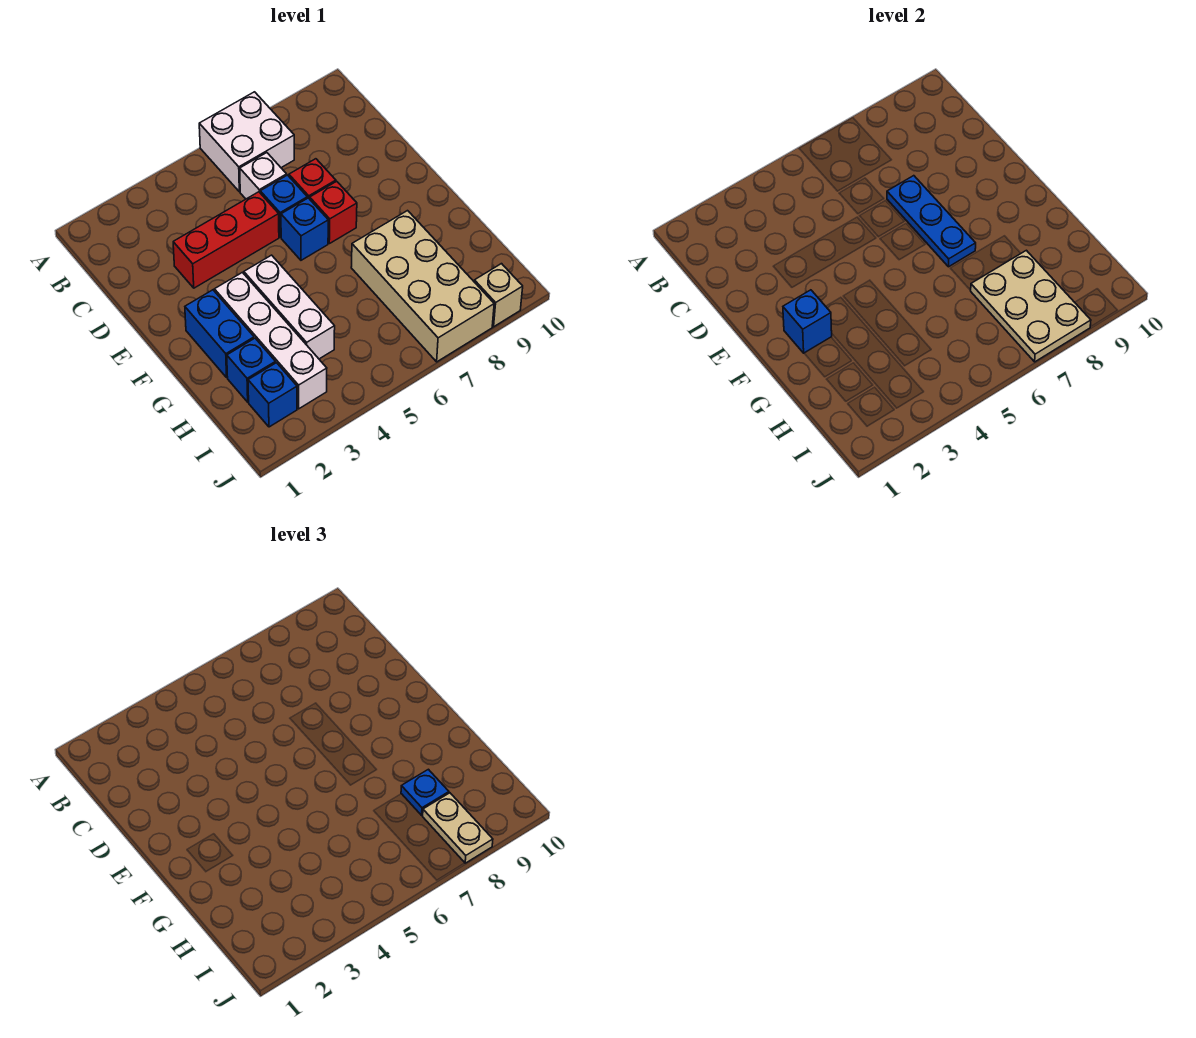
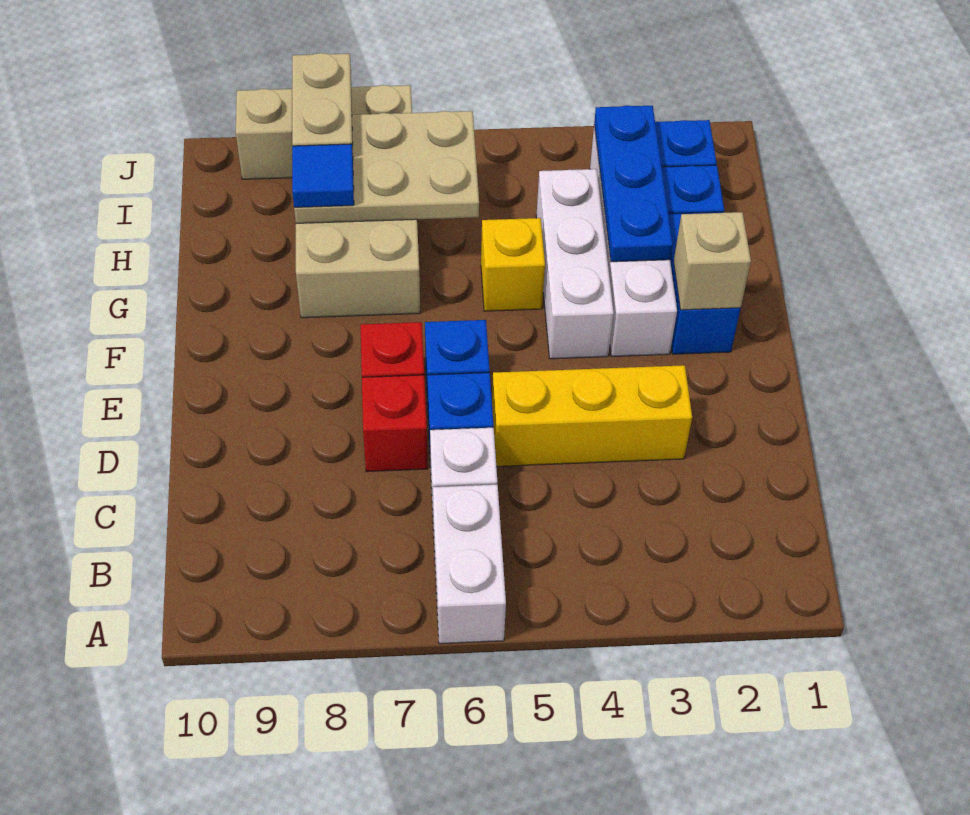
white brick A6:B7 level 1 -> white brick A6:B6 level 1
red brick D3:D5 level 1 -> yellow brick D3:D5 level 1
blue plate D7:F7 level 2 -> blue plate G3:I3 level 2
blue brick F2 level 2 -> tan brick F2 level 2
none -> yellow brick G5 level 1
tan plate H7:J8 level 2 -> tan plate H6:I8 level 2
blue plate H8 level 3 -> blue tile H8 level 3

